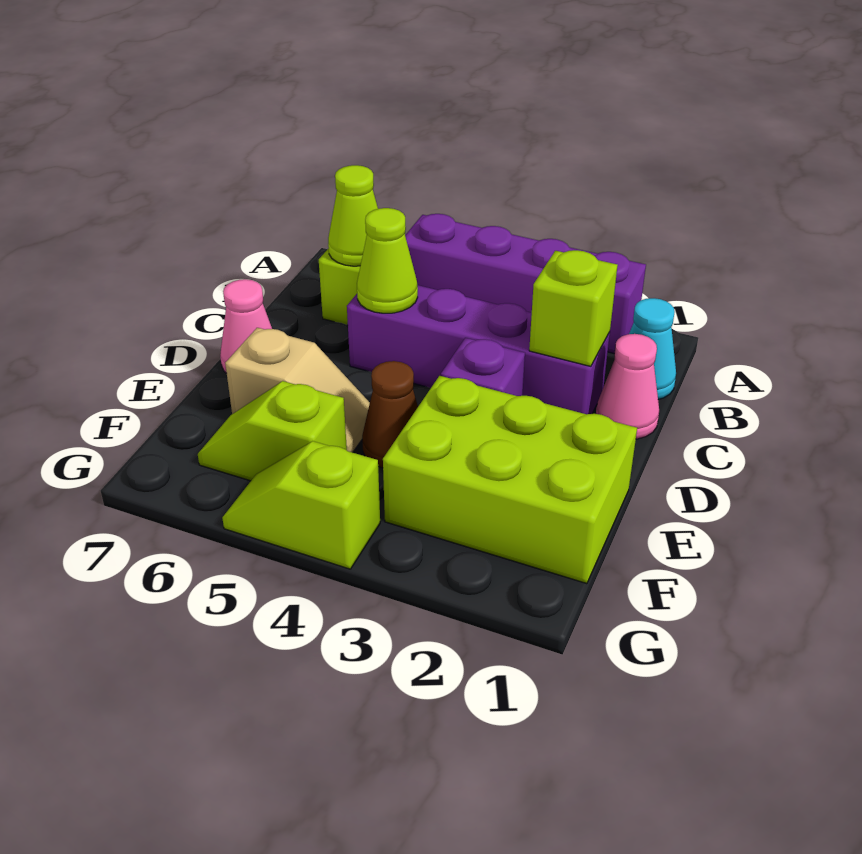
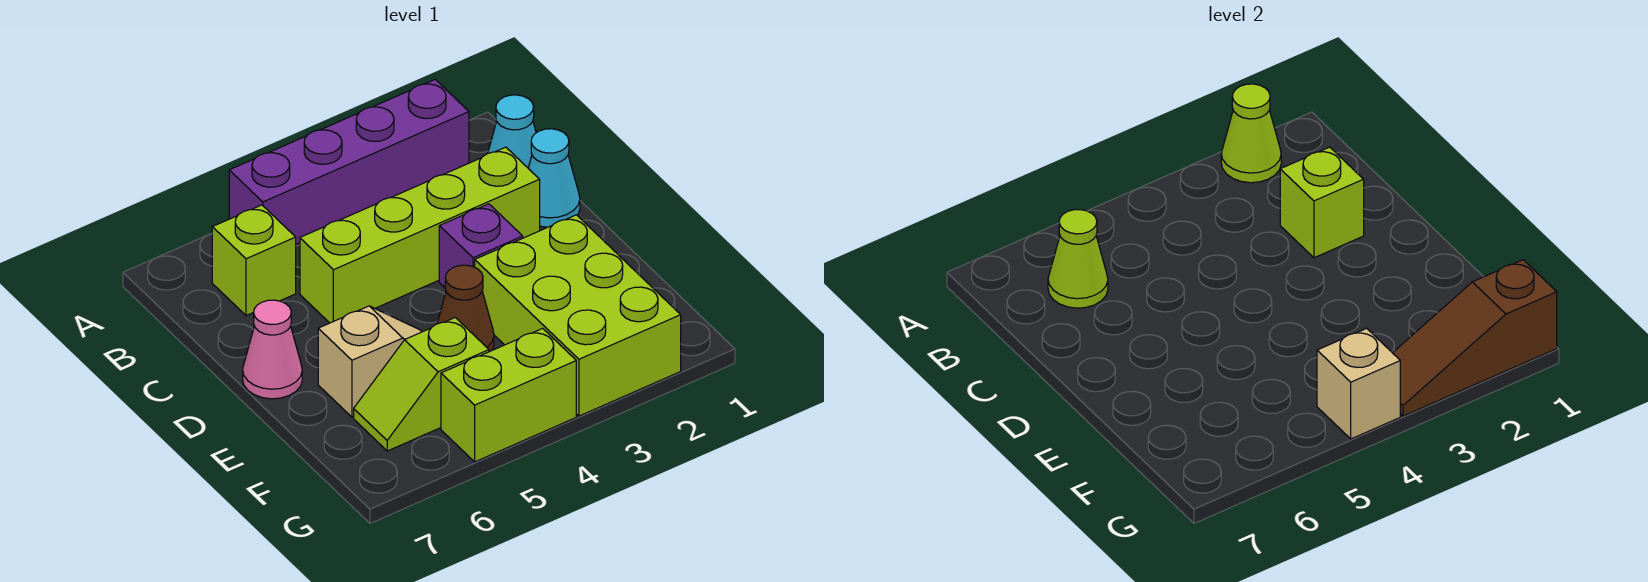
pink cone C1 level 1 -> cyan cone C1 level 1
purple brick C2:C5 level 1 -> lime brick C2:C5 level 1
lime cone C5 level 2 -> lime cone A2 level 2
lime brick E1:F3 level 1 -> lime brick E2:G3 level 1
none -> brown slope G1:G3 level 2 top 1
lime slope G4:G5 level 1 top 4 -> lime brick G4:G5 level 1
none -> tan brick G4 level 2

